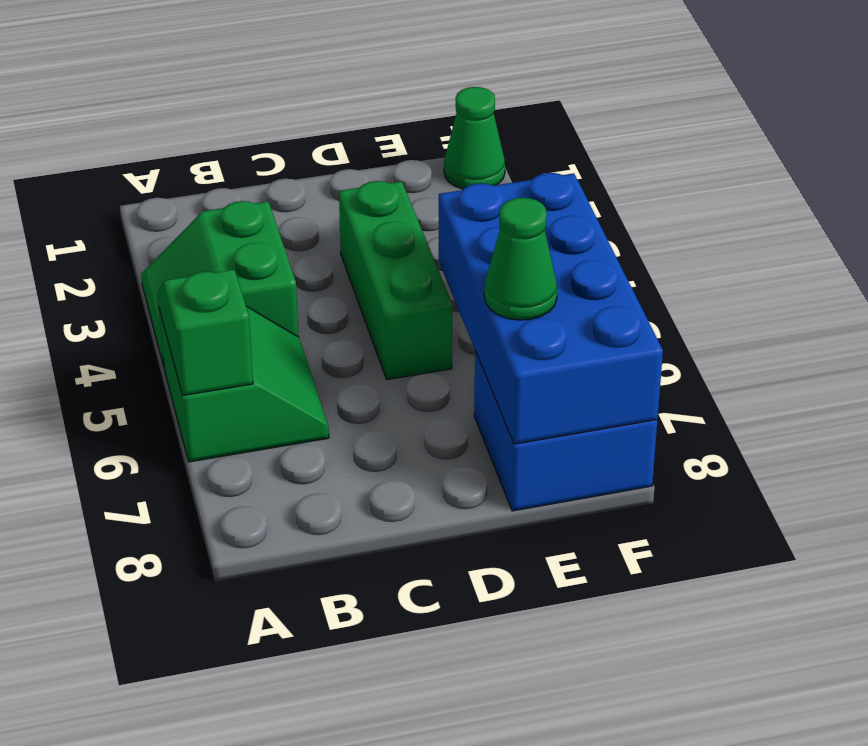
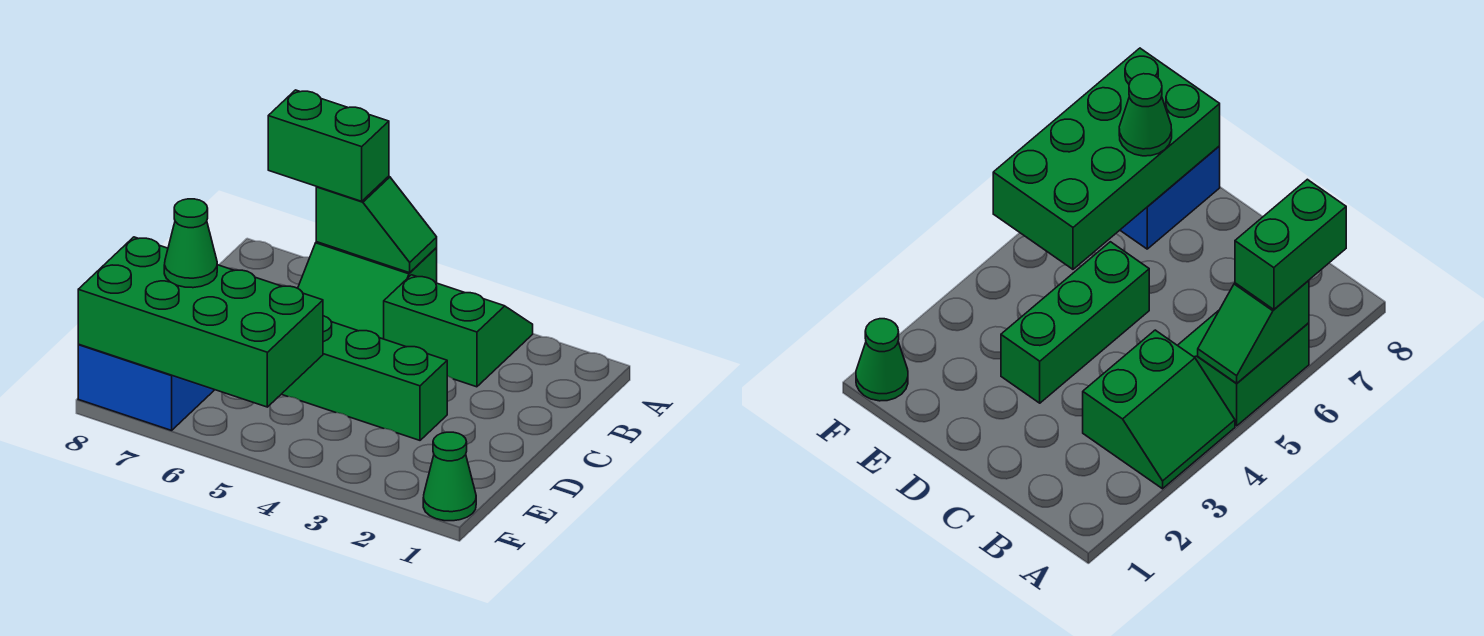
none -> green brick A6:A7 level 3
blue brick E5:F8 level 2 -> green brick E5:F8 level 2

